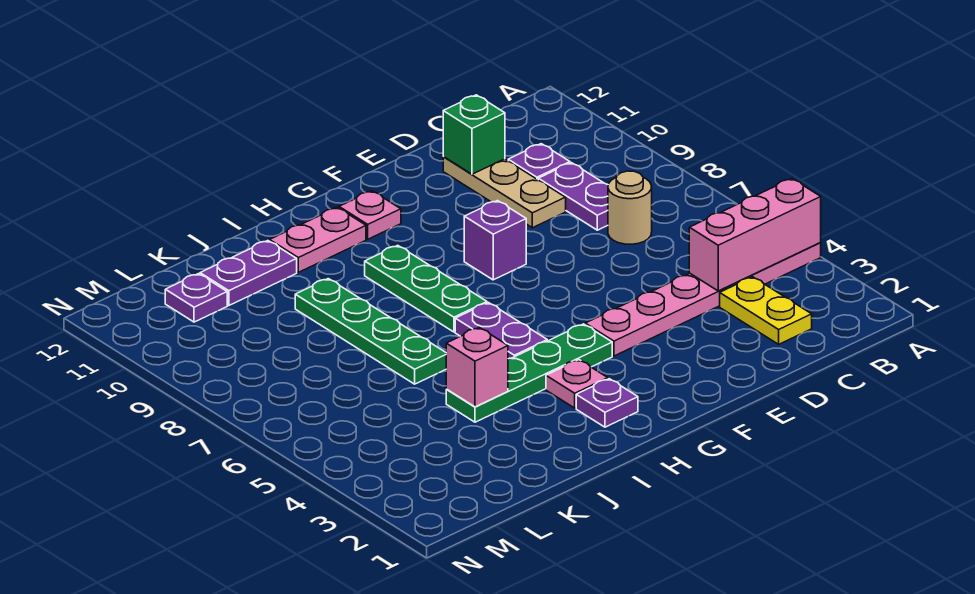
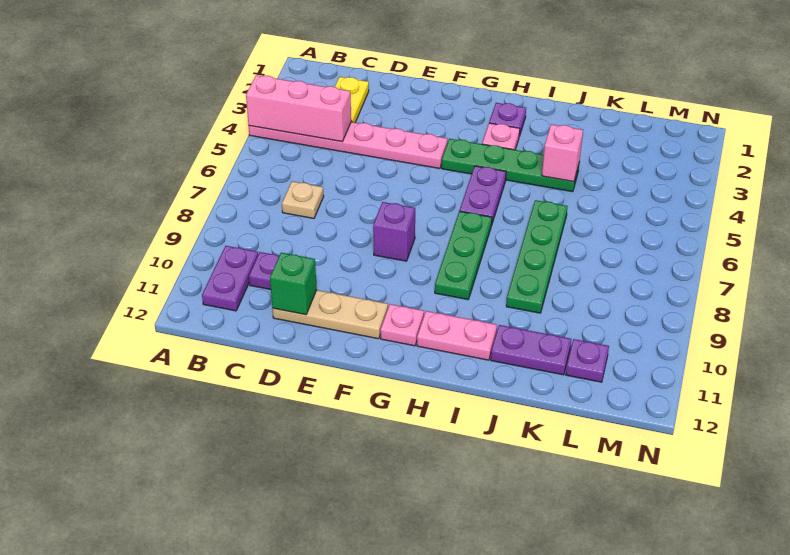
tan round brick C7 level 1 -> tan plate C7 level 1
purple plate C8:C9 level 1 -> purple plate B10:B11 level 1
tan plate D9:D11 level 1 -> tan plate D11:F11 level 1

